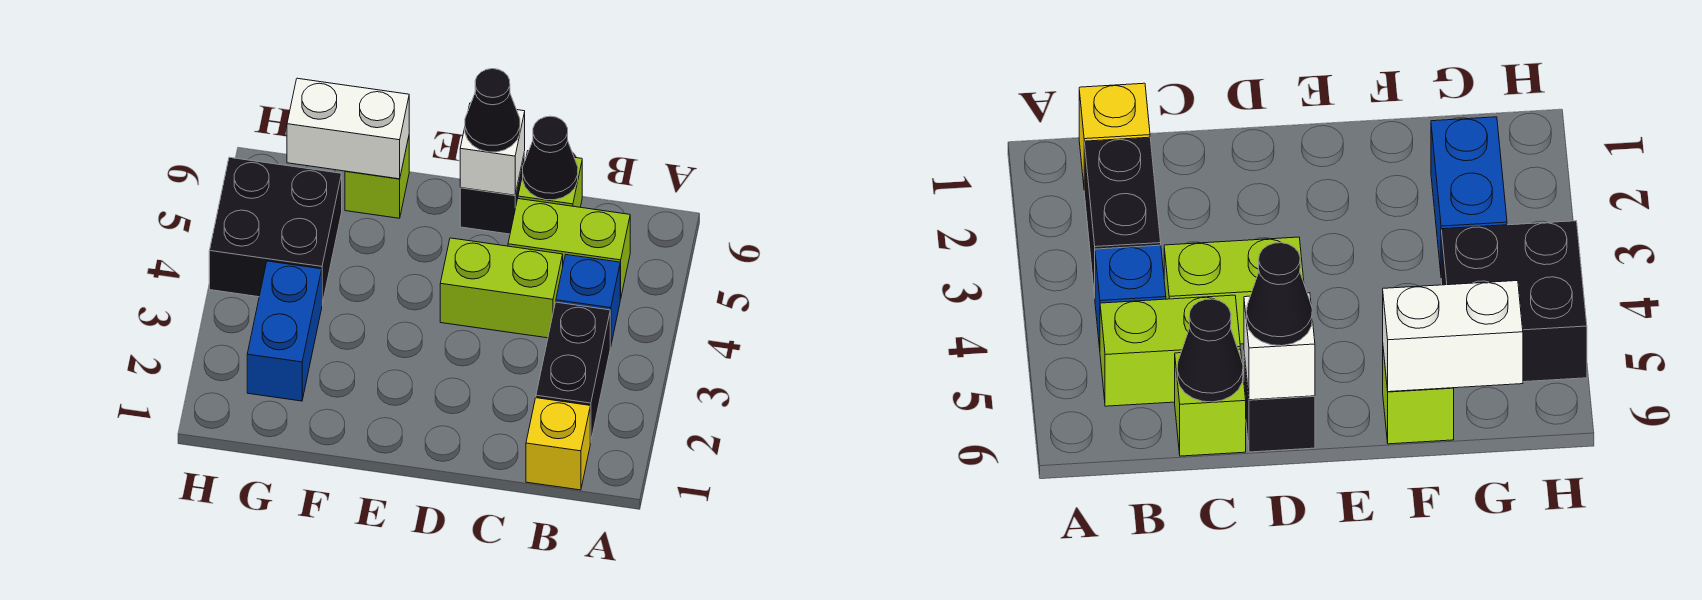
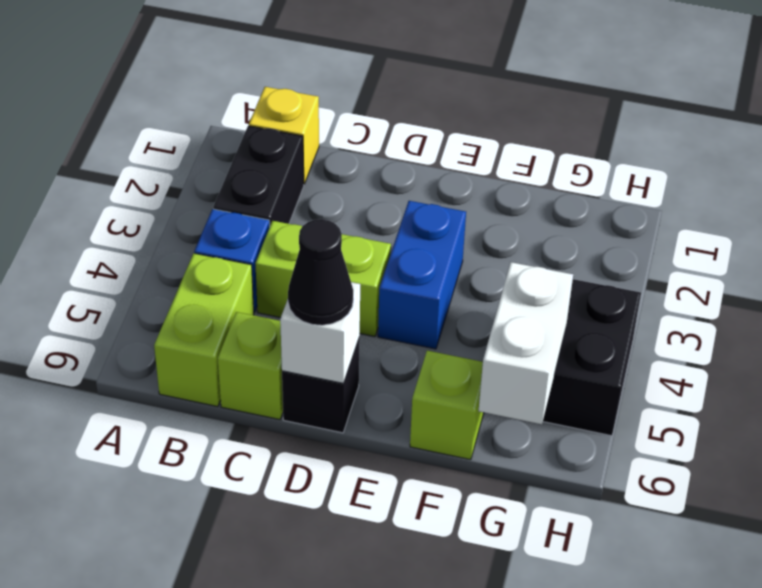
lime brick B5:C5 level 1 -> lime brick B5:B6 level 1
black cone C6 level 2 -> none
white brick F6:G6 level 2 -> white brick G5:G6 level 2
blue brick G2:G3 level 1 -> blue brick E3:E4 level 1

